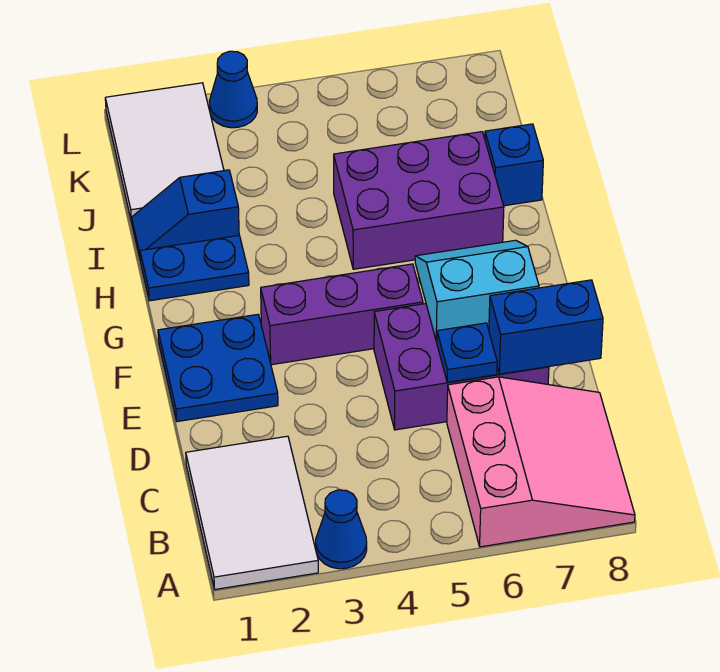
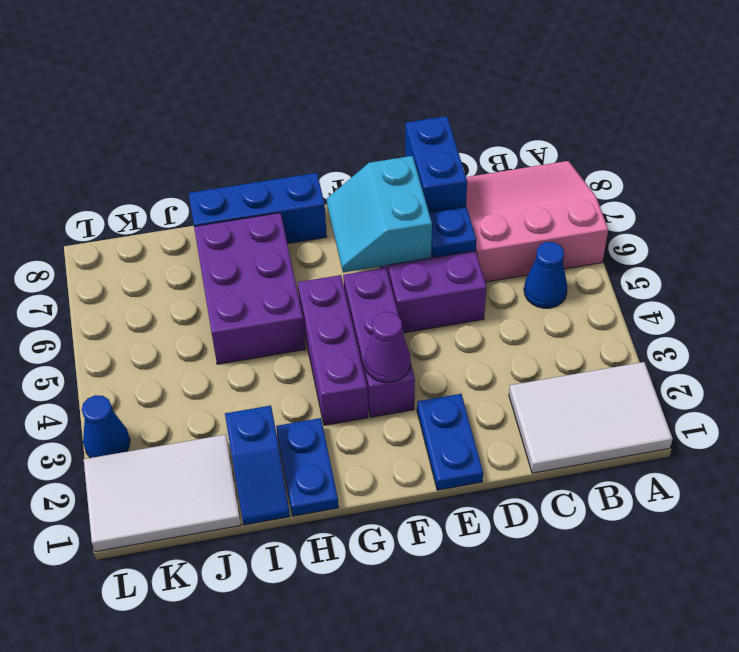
blue cone A3 level 1 -> blue cone B5 level 1
blue plate E1:F2 level 1 -> blue plate E1:E2 level 1
none -> purple cone F3 level 2
none -> purple brick G3:G5 level 1
blue brick I8 level 1 -> blue brick G8:I8 level 1

